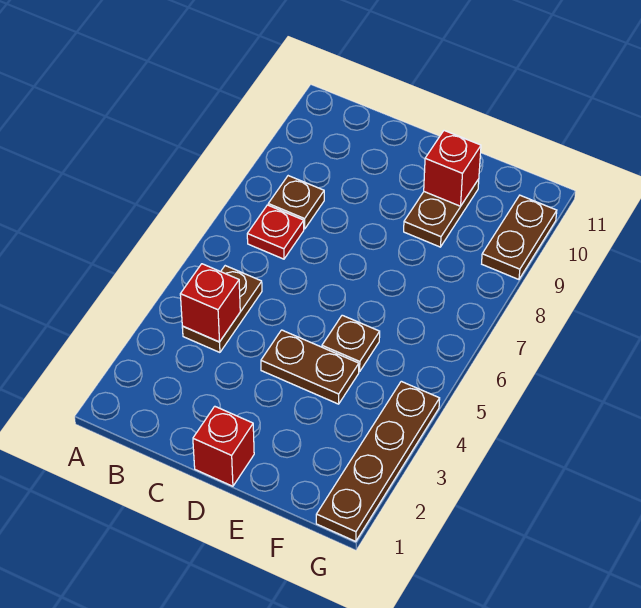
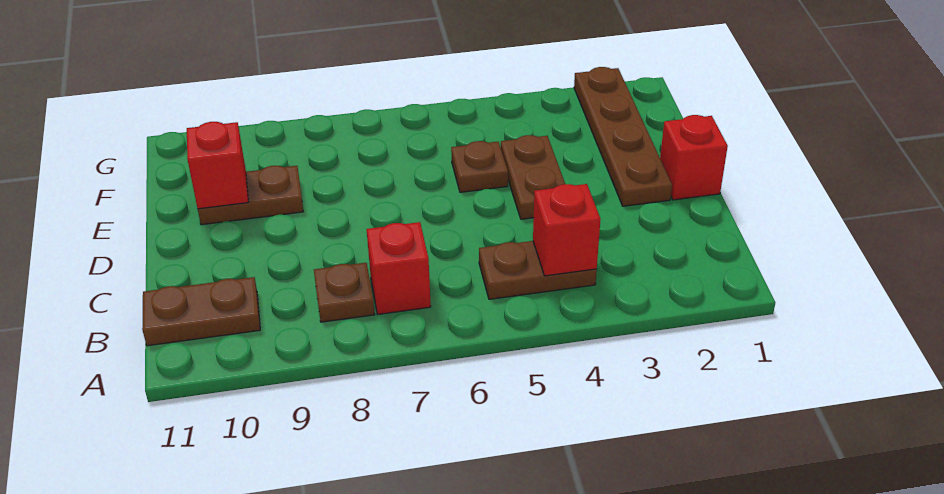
red plate B7 level 1 -> red brick B7 level 1
brown plate G1:G4 level 1 -> brown plate D2:G2 level 1
brown plate G9:G10 level 1 -> brown plate B10:B11 level 1

